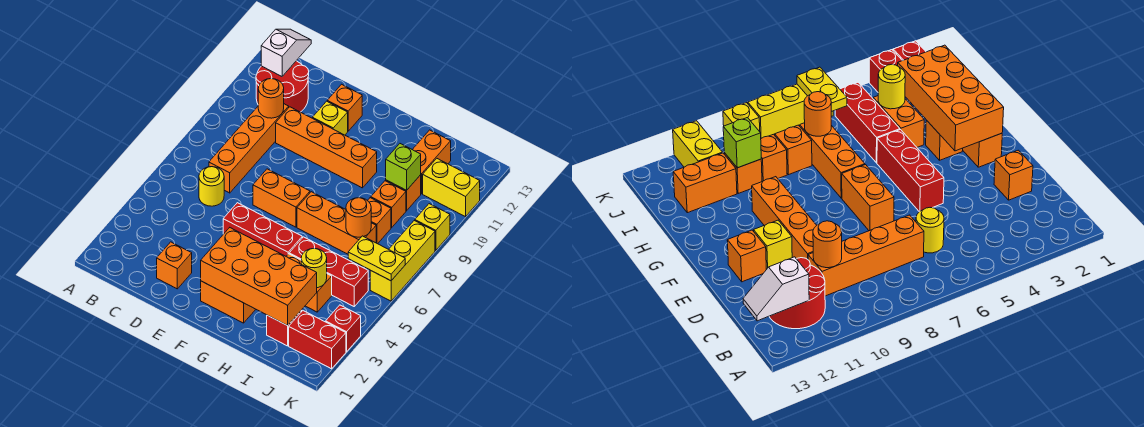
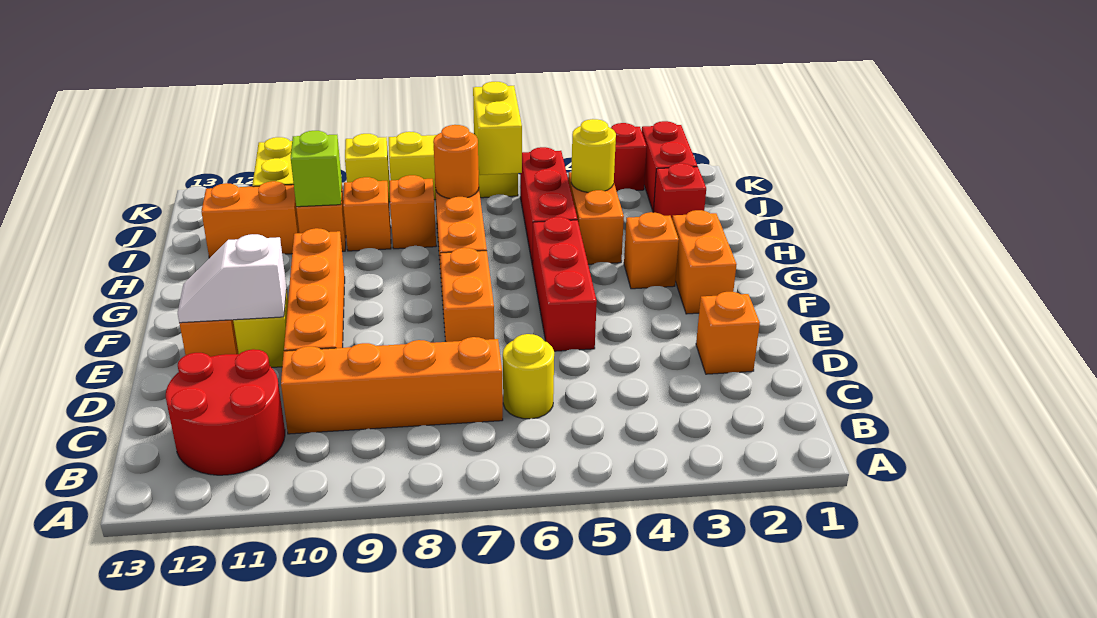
white slope B12:B13 level 2 top 12 -> white slope E11:E12 level 2 top 11
orange round brick C10 level 2 -> none
orange brick F2:I3 level 2 -> none
yellow plate J6:K6 level 2 -> yellow brick J6:K6 level 2

